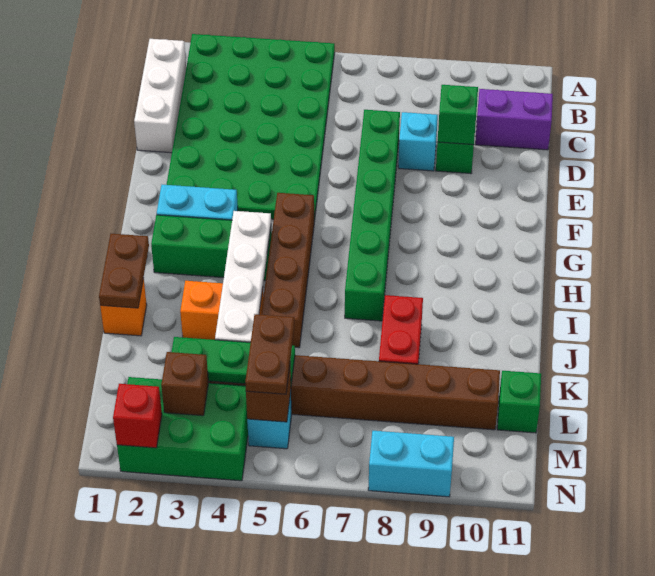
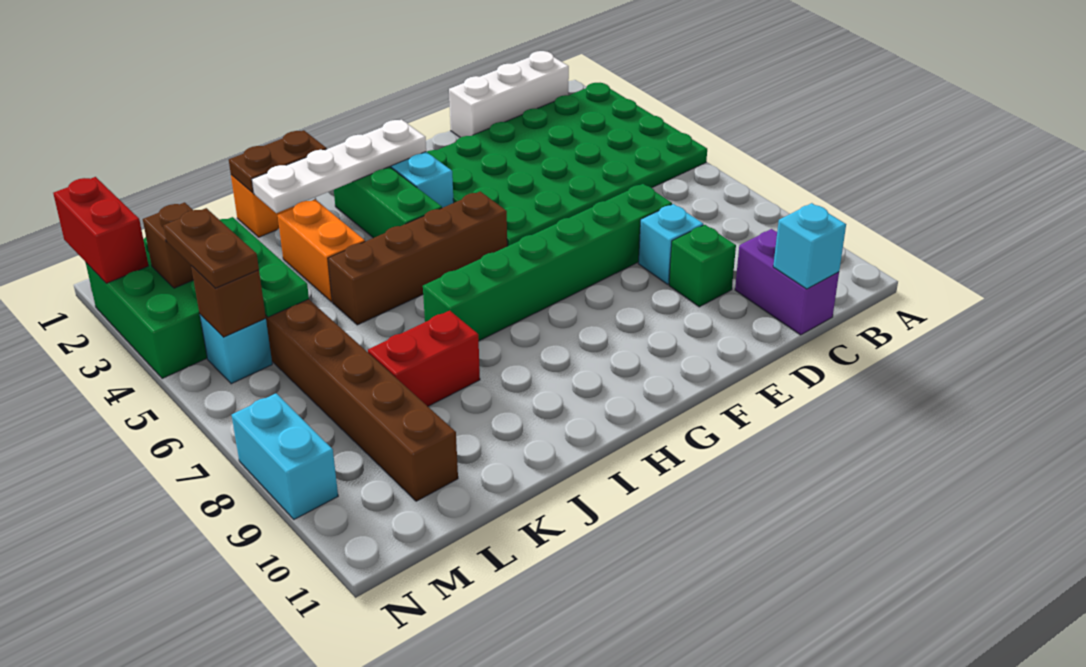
none -> cyan brick C11 level 2
green brick D9 level 2 -> none
white plate H4:K4 level 2 -> white plate G2:J2 level 2
brown plate L5:M5 level 3 -> brown plate M4:M5 level 3
green brick L11 level 1 -> none
red brick N2 level 2 -> red brick N1:N2 level 2

